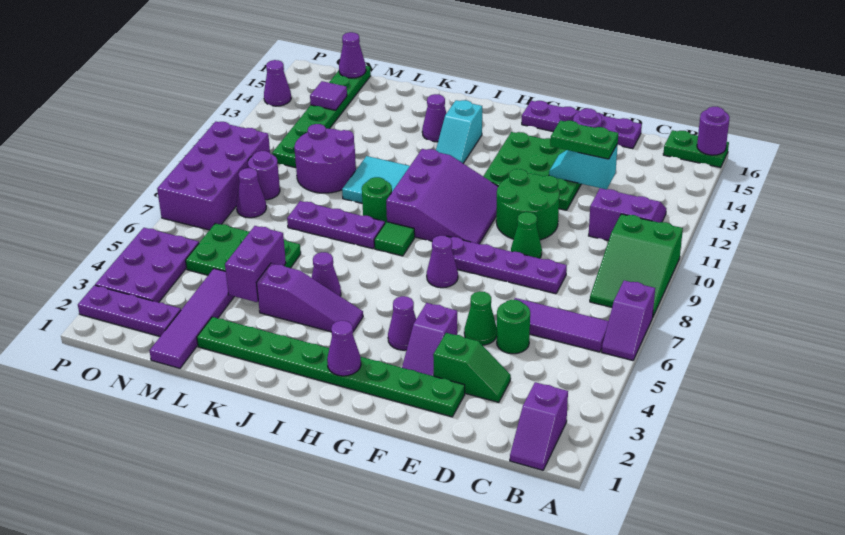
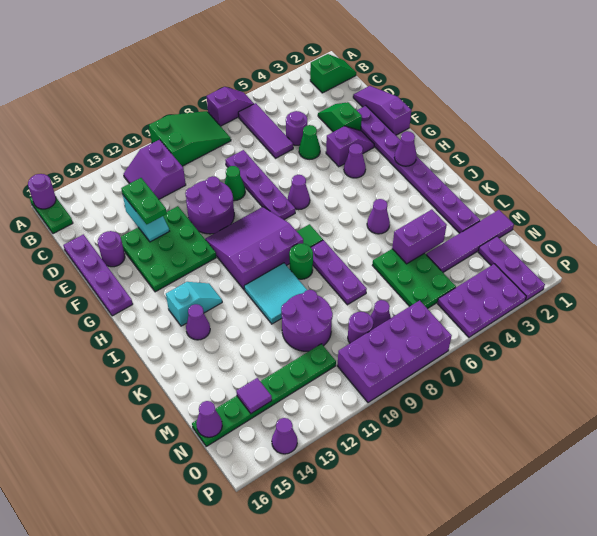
purple slope B1:B2 level 1 top 2 -> green slope B1:B2 level 1 top 2
green round brick D5 level 1 -> purple round brick D5 level 1
green plate E2:L2 level 1 -> purple plate E2:L2 level 1
green round brick E10:F11 level 1 -> purple round brick E10:F11 level 1
purple slope I4:K4 level 1 top K -> purple slope D1:F1 level 1 top F

